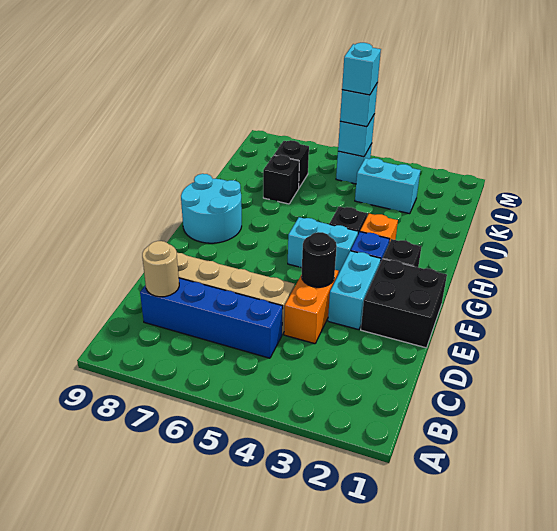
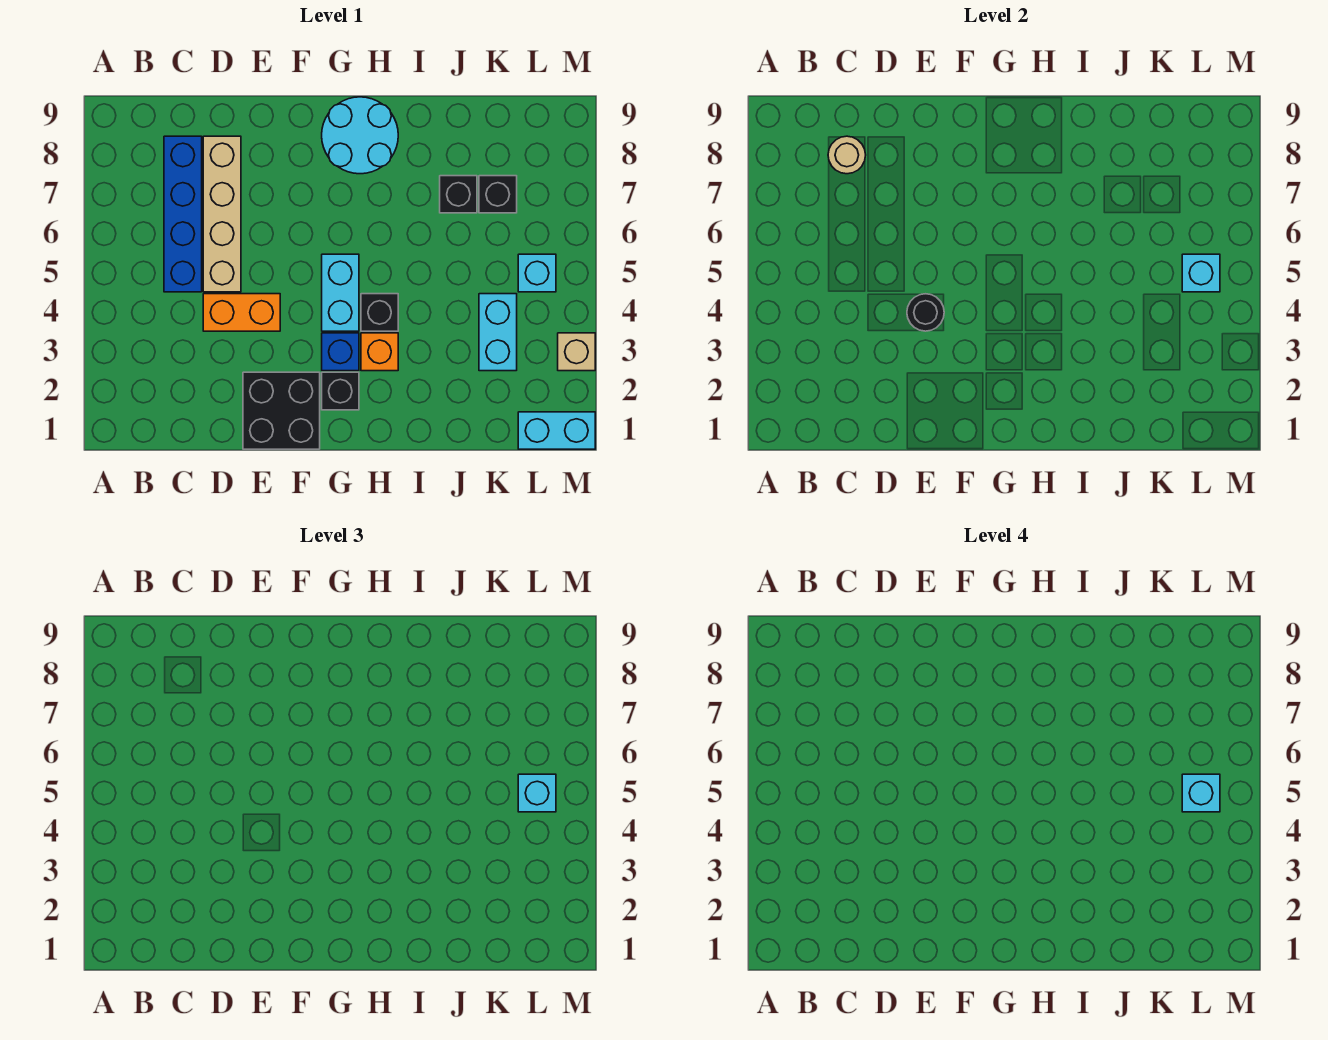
cyan brick E3:F3 level 1 -> cyan brick L1:M1 level 1
none -> tan brick M3 level 1

